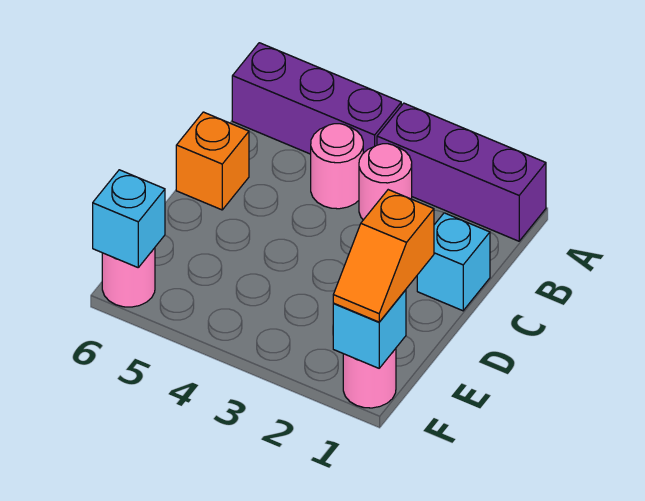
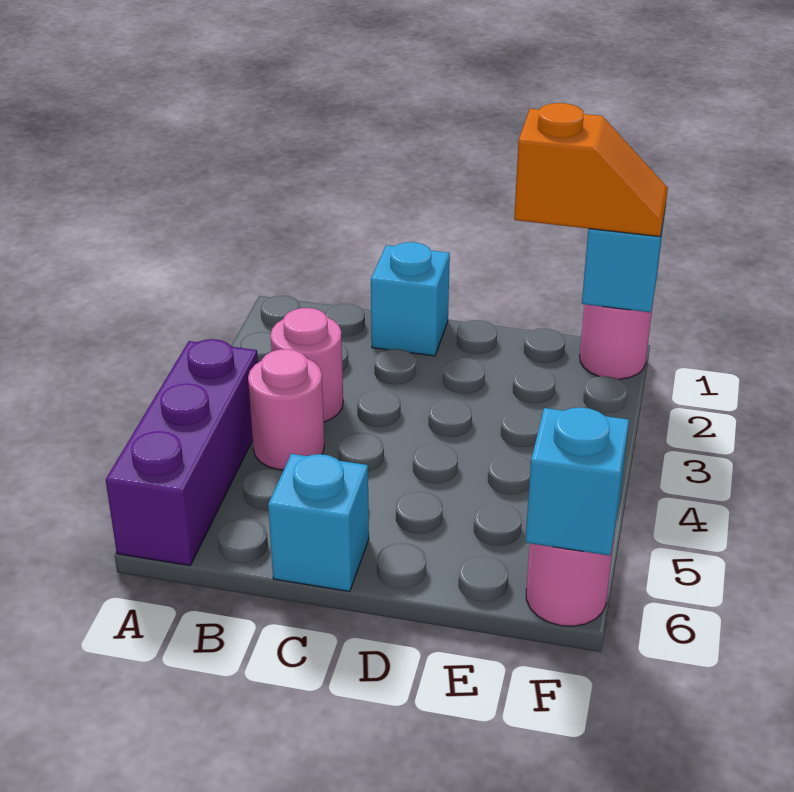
purple brick A1:A3 level 1 -> none
orange brick C6 level 1 -> cyan brick C6 level 1

